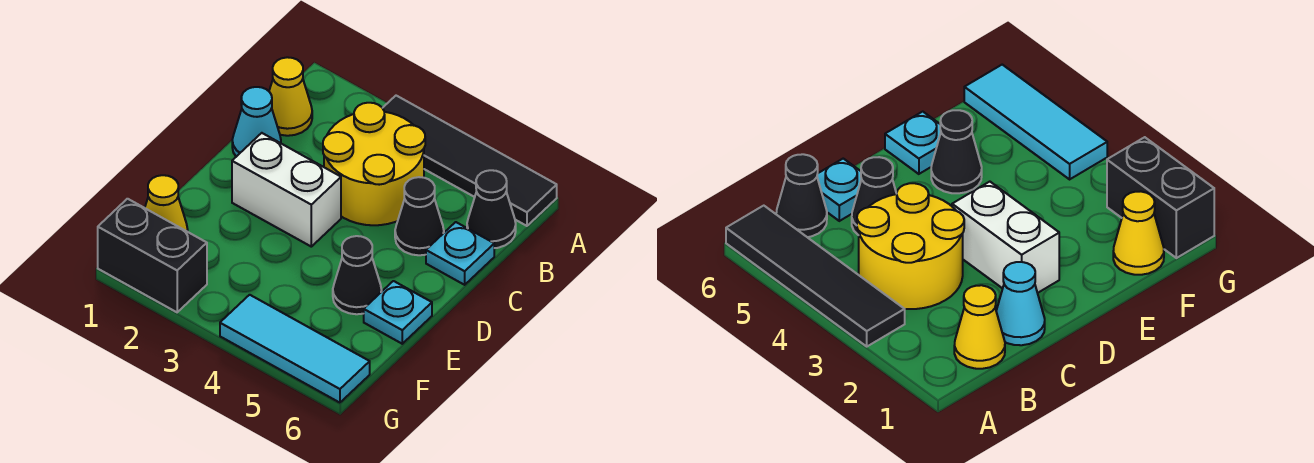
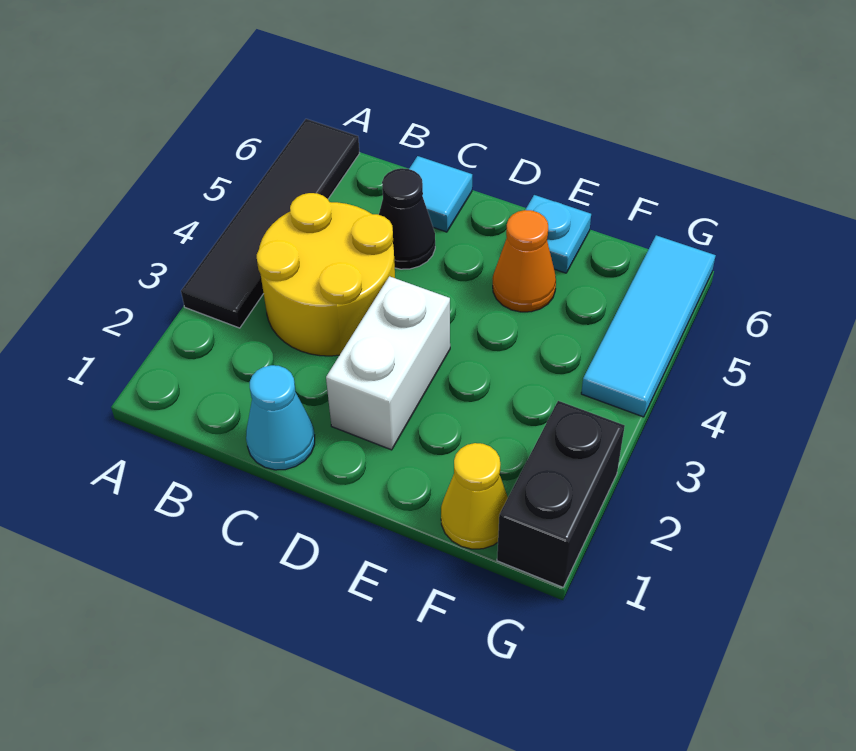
yellow cone B1 level 1 -> none
black cone B6 level 1 -> none
cyan plate C6 level 1 -> cyan tile C6 level 1
black cone E5 level 1 -> orange cone E5 level 1

